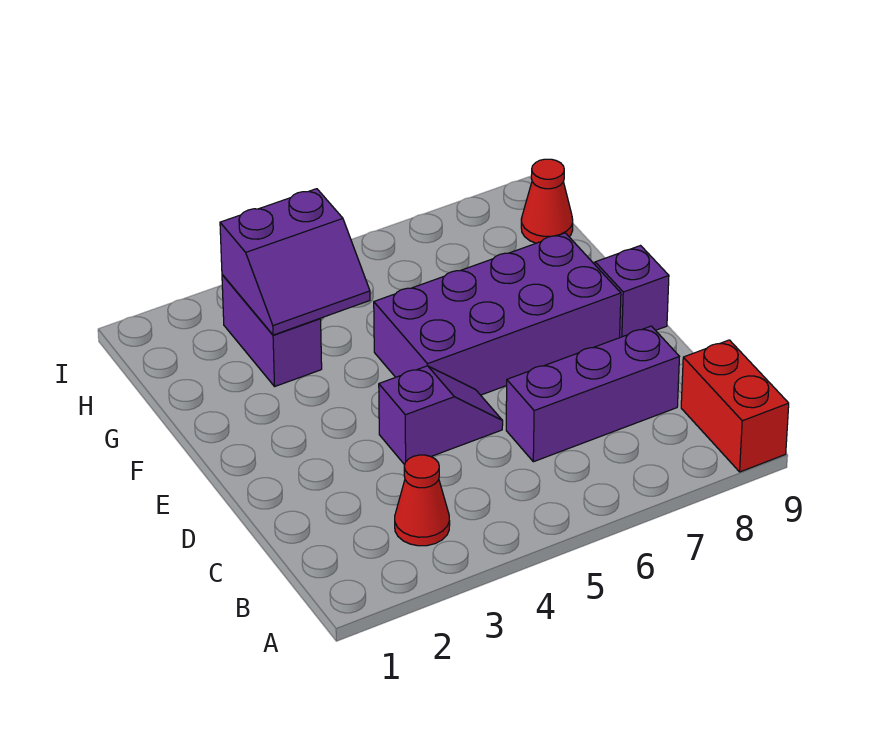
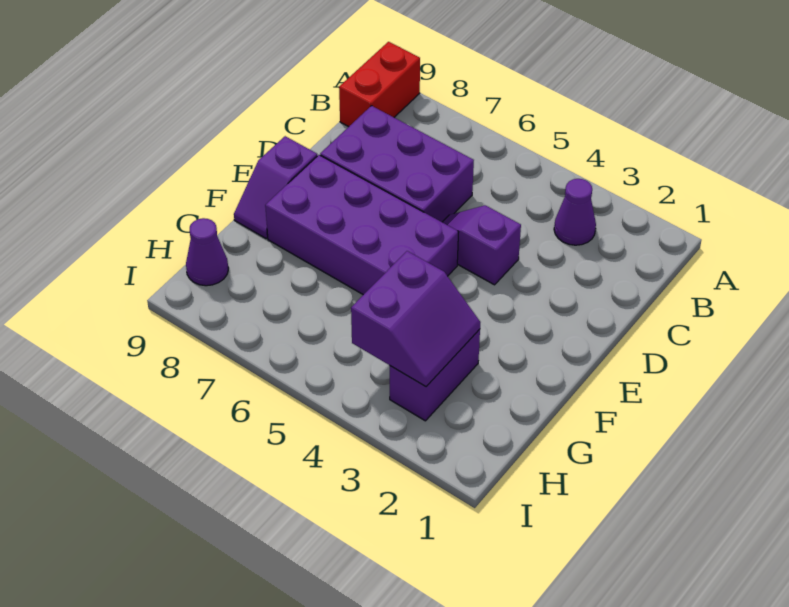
red cone B3 level 1 -> purple cone B3 level 1
purple brick C6:C8 level 1 -> purple brick C6:D8 level 1
purple slope G3:H4 level 2 top H -> purple slope G3:H4 level 2 top 4
red cone H9 level 1 -> purple cone H9 level 1

